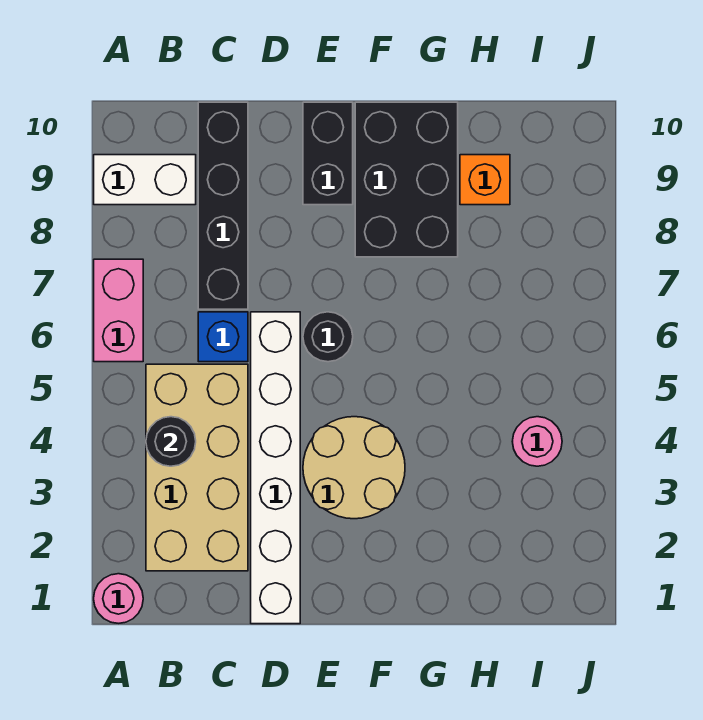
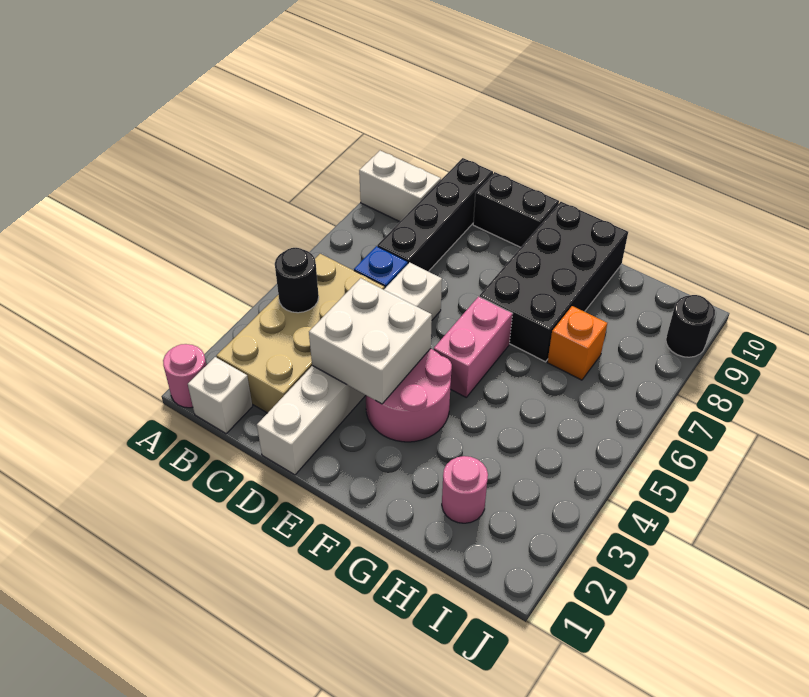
pink brick A6:A7 level 1 -> pink brick F5:F6 level 1
none -> white brick B1 level 1
none -> white brick D3:E4 level 2
tan round brick E3:F4 level 1 -> pink round brick E3:F4 level 1
black round brick E6 level 1 -> black round brick J9 level 1
black brick E9:E10 level 1 -> black brick D10:E10 level 1
black brick F8:G10 level 1 -> black brick F7:G10 level 1
orange brick H9 level 1 -> orange brick H7 level 1
pink round brick I4 level 1 -> pink round brick H2 level 1

